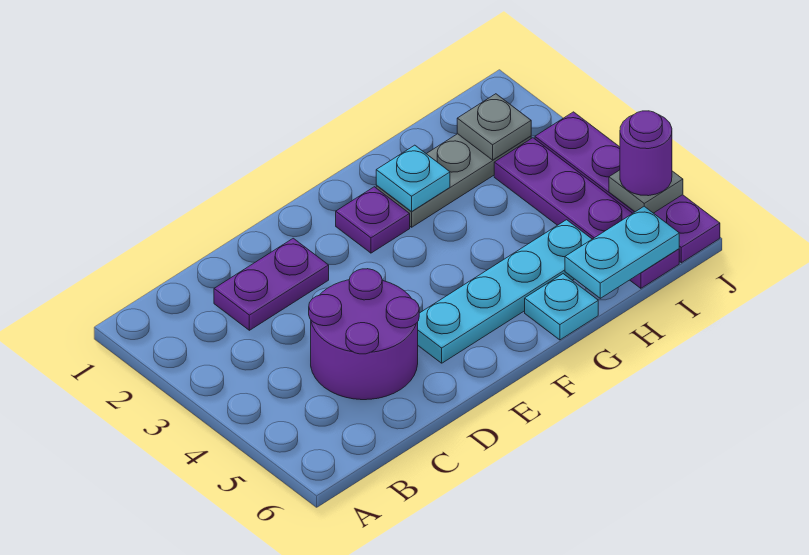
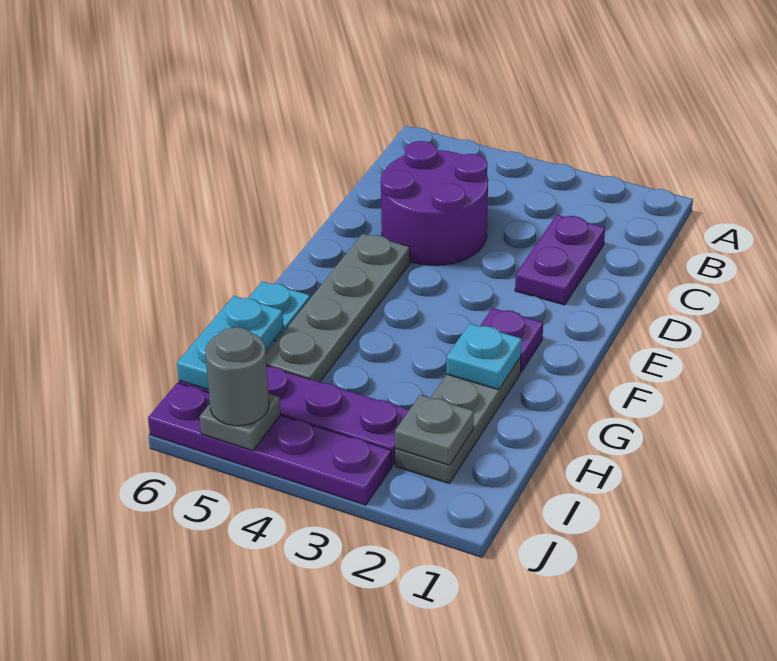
cyan plate E5:H5 level 1 -> grey plate E5:H5 level 1
purple round brick J5 level 3 -> grey round brick J5 level 3

